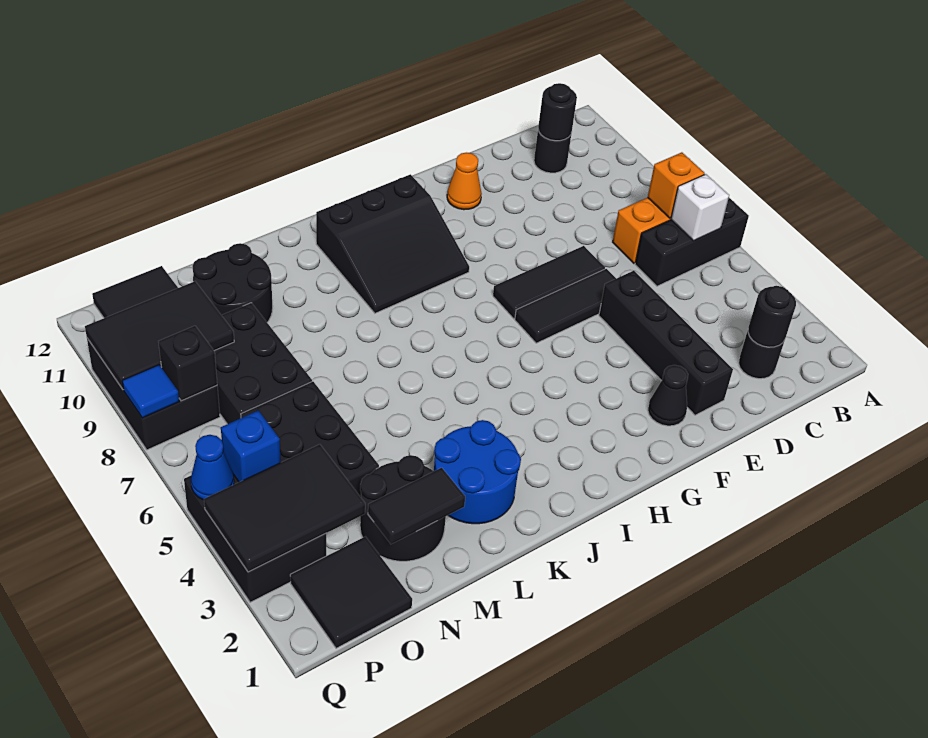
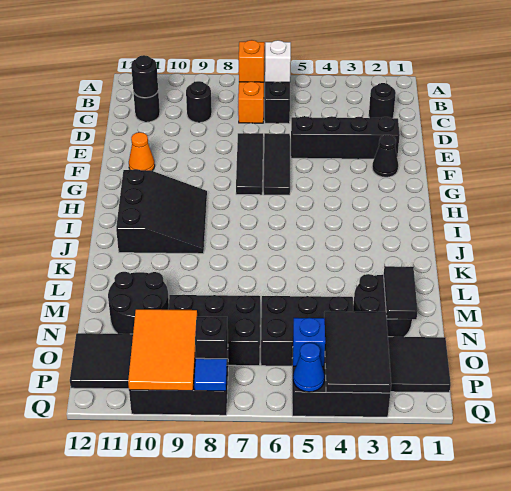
black round brick C2 level 2 -> black round brick C9 level 1
blue round brick K2:L3 level 1 -> none
black tile O9:Q10 level 2 -> orange tile O9:Q10 level 2

